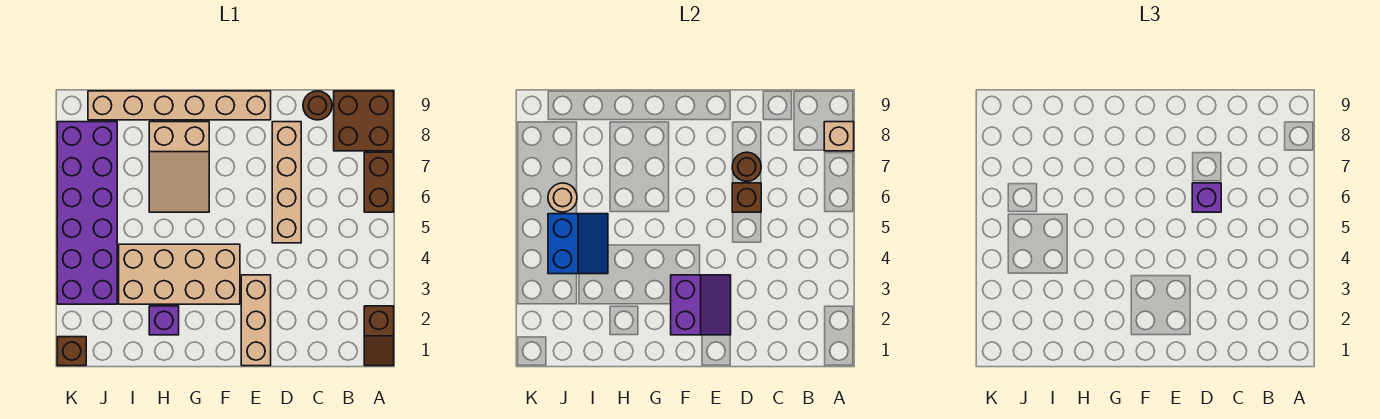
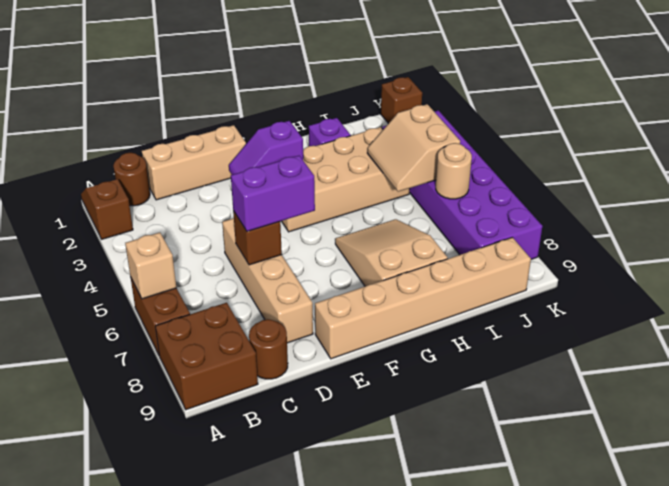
tan brick A8 level 2 -> tan brick A6 level 2
purple brick D6 level 3 -> purple brick D6:E6 level 3
brown round brick D7 level 2 -> brown round brick B1 level 1
tan brick E1:E3 level 1 -> tan brick C1:E1 level 1
purple slope E2:F3 level 2 top F -> purple slope E3:F3 level 2 top F
blue slope I4:J5 level 2 top J -> tan slope I4:J5 level 2 top J

